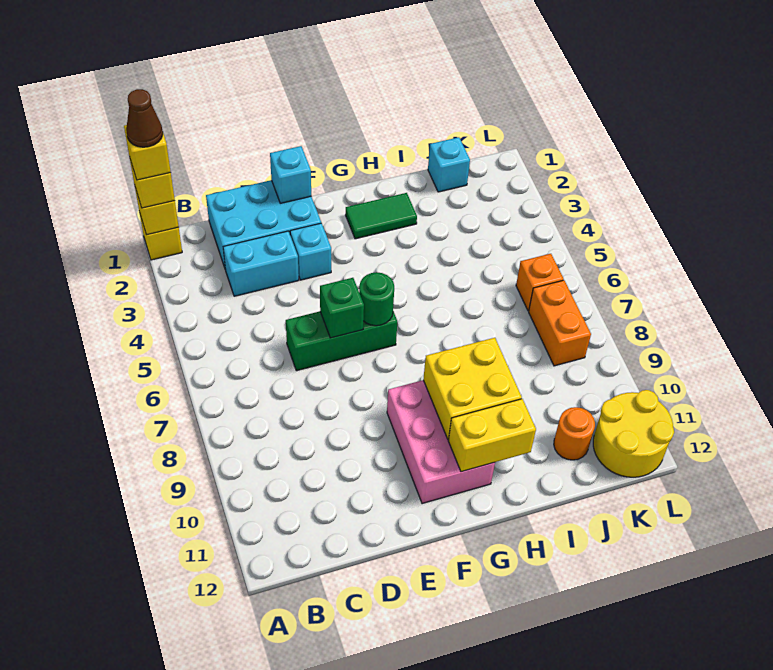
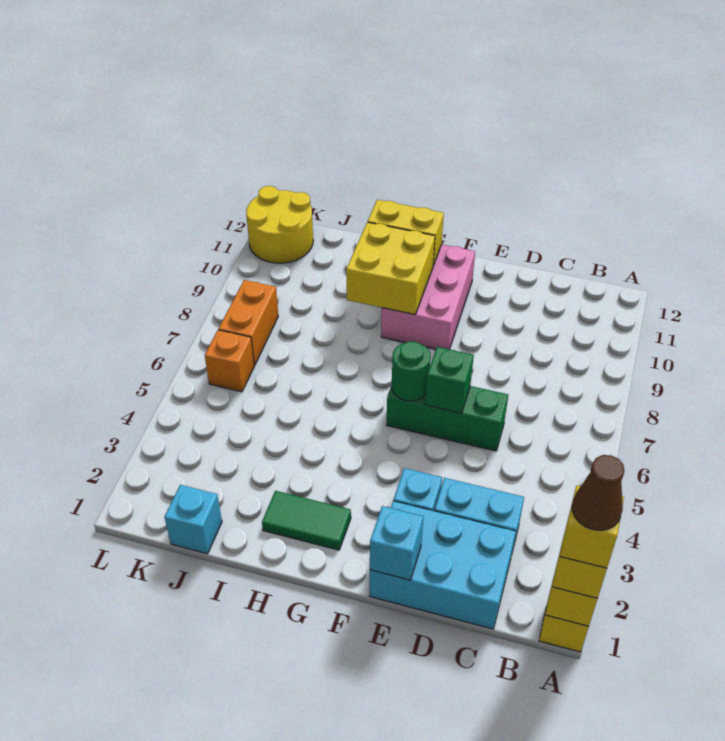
orange round brick J11 level 1 -> none

